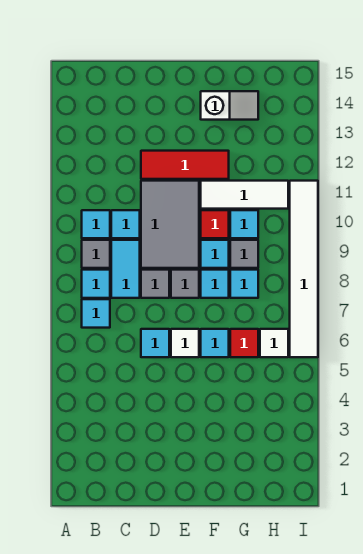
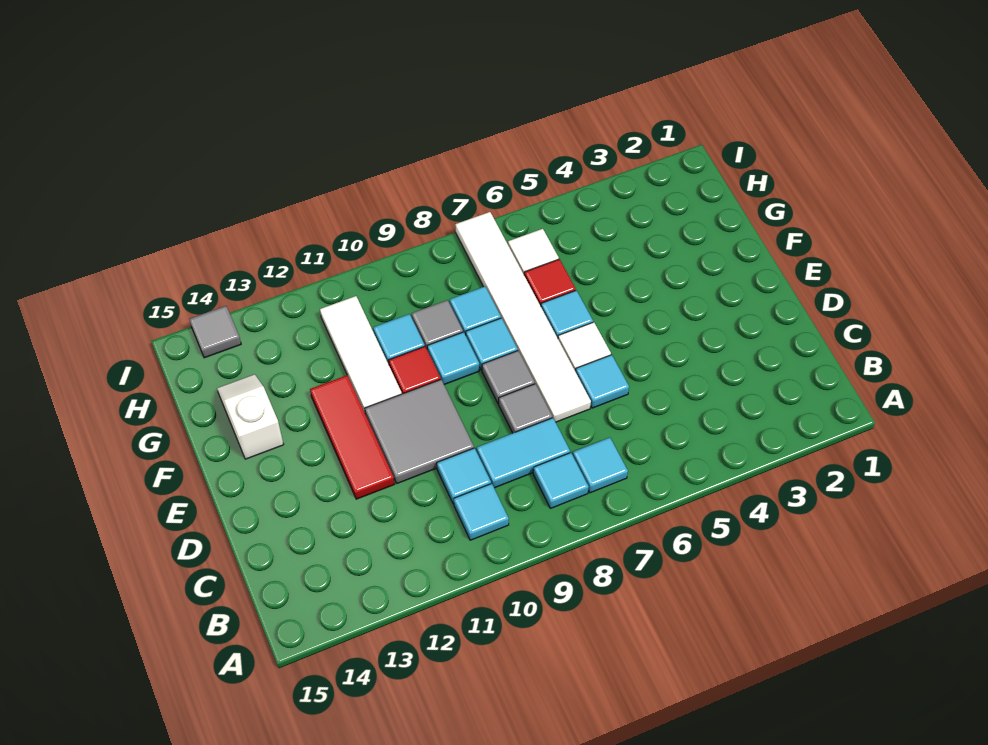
grey tile B9 level 1 -> grey tile I14 level 1
grey tile D9:E11 level 1 -> grey tile D10:E11 level 1
white tile I6:I11 level 1 -> white tile D7:I7 level 1

